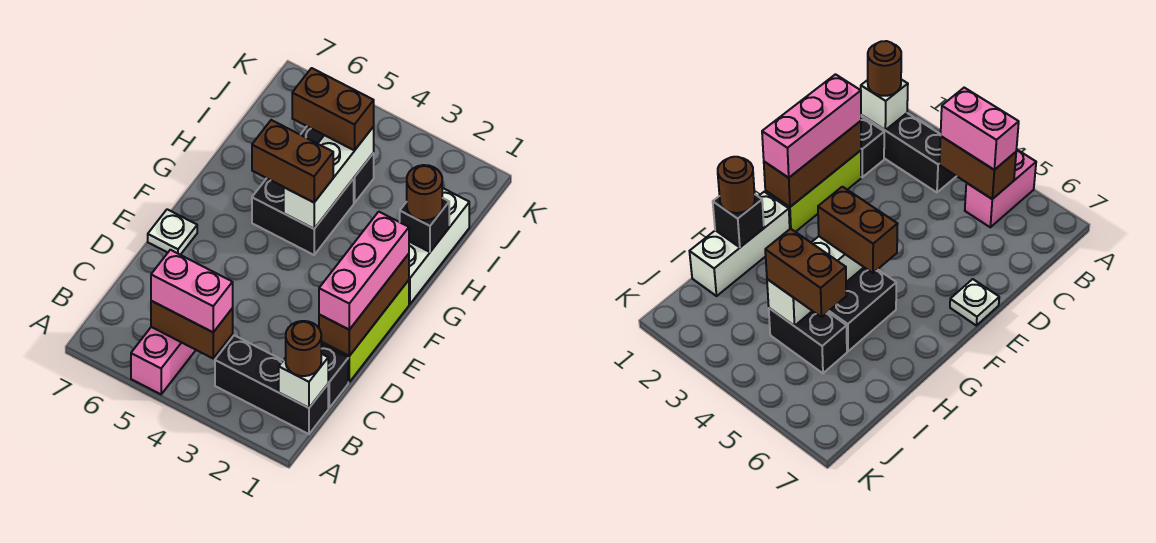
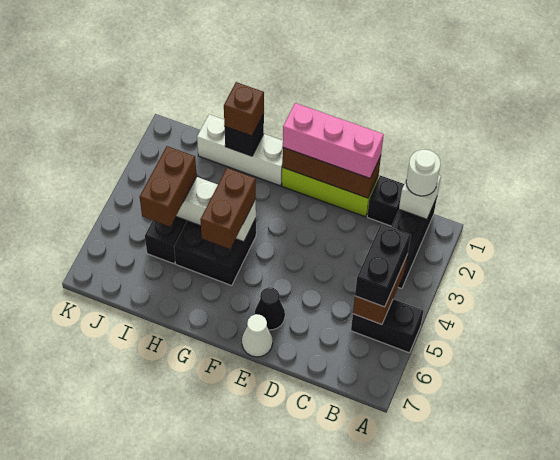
pink brick A5:B5 level 1 -> black brick A5:B5 level 1
brown round brick B1 level 3 -> white round brick B1 level 3
pink brick B4:B5 level 3 -> black brick B4:B5 level 3
none -> black cone E6 level 1
white plate E7 level 1 -> white cone E7 level 1
brown round brick H1 level 3 -> brown brick H1 level 3

